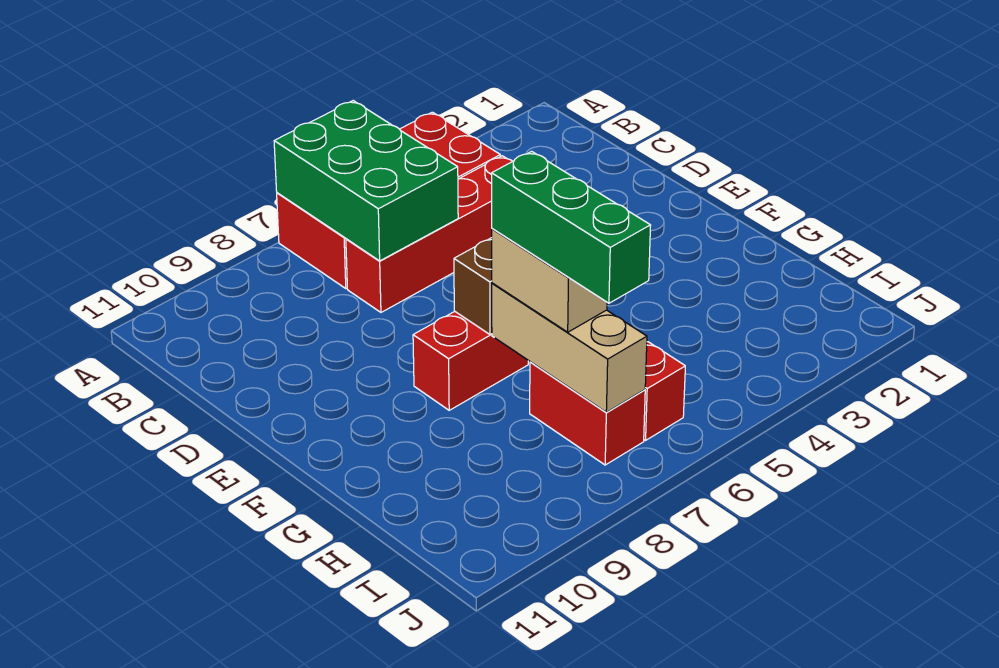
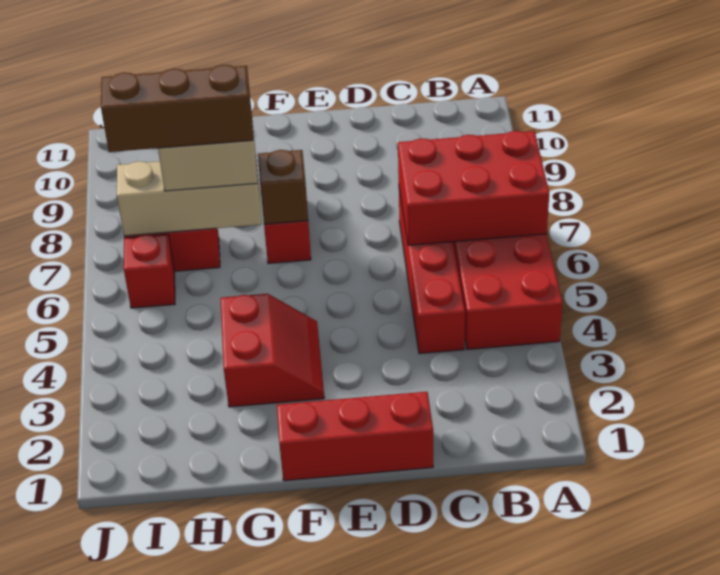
green brick A6:C7 level 2 -> red brick A6:C7 level 2
none -> red brick D1:F1 level 1
none -> red slope F3:G4 level 1 top G
green brick G7:I7 level 4 -> brown brick G7:I7 level 4

